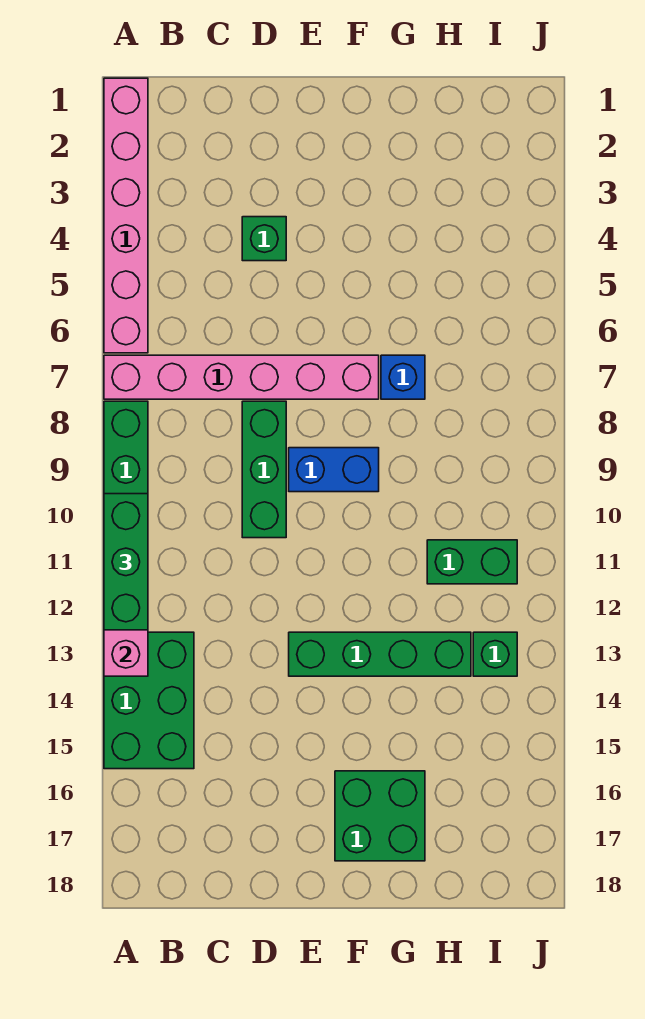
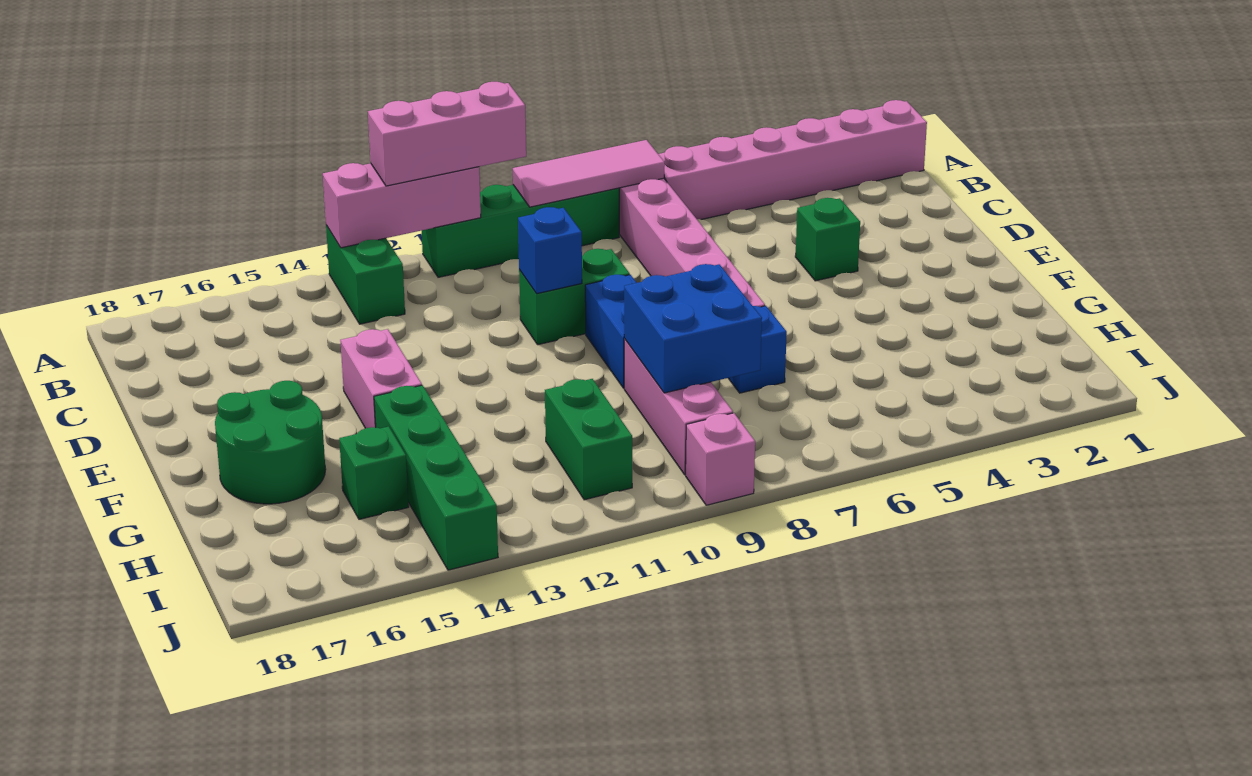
none -> pink tile A7:A9 level 2
green brick A10:A12 level 3 -> pink brick A10:A12 level 3
green brick A13:B15 level 1 -> green brick A13:B13 level 1
green brick D8:D10 level 1 -> green brick D9:D10 level 1
none -> blue brick D10 level 2
green brick E13:H13 level 1 -> green brick G14:J14 level 1
none -> pink brick E14:F14 level 1
green brick F16:G17 level 1 -> green round brick F16:G17 level 1
none -> blue brick G8:H9 level 2
none -> pink brick G9:I9 level 1
green brick I13 level 1 -> green brick H15 level 1
none -> pink brick J9 level 1

